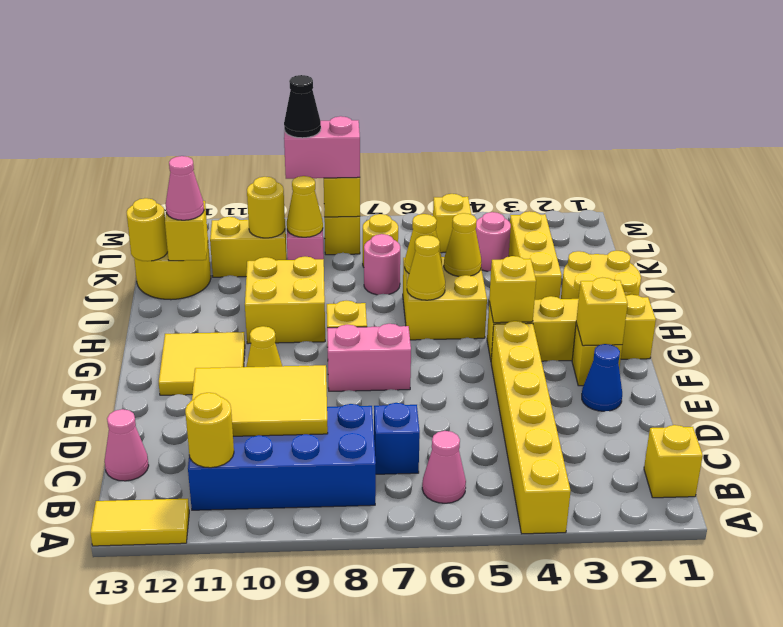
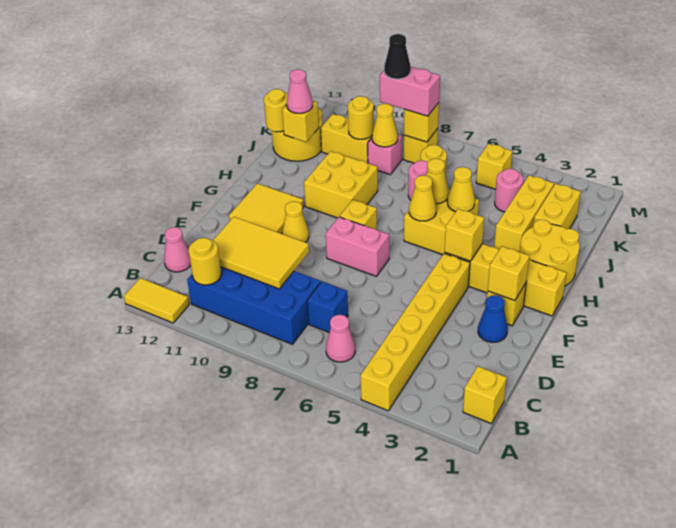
none -> yellow brick J2:K2 level 1

